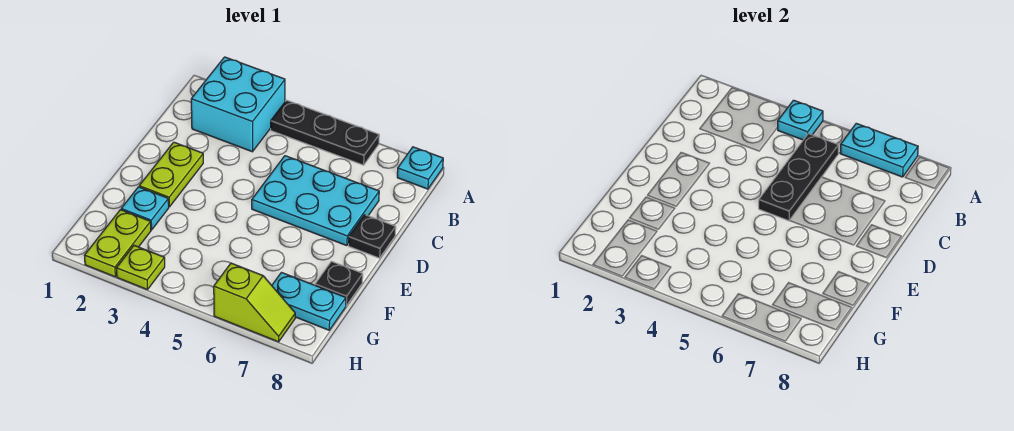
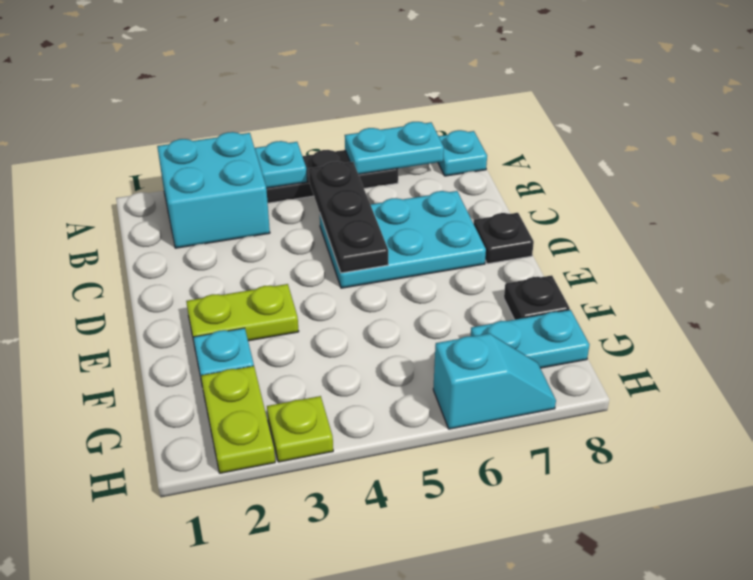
lime plate D2:E2 level 1 -> lime plate E2:E3 level 1
lime slope H6:H7 level 1 top 6 -> cyan slope H6:H7 level 1 top 6

